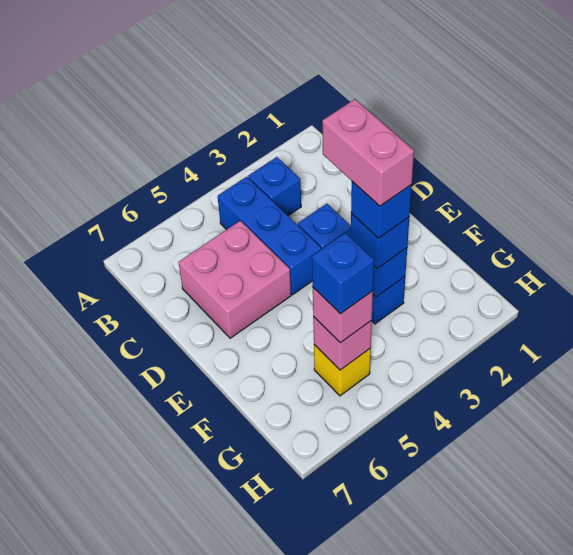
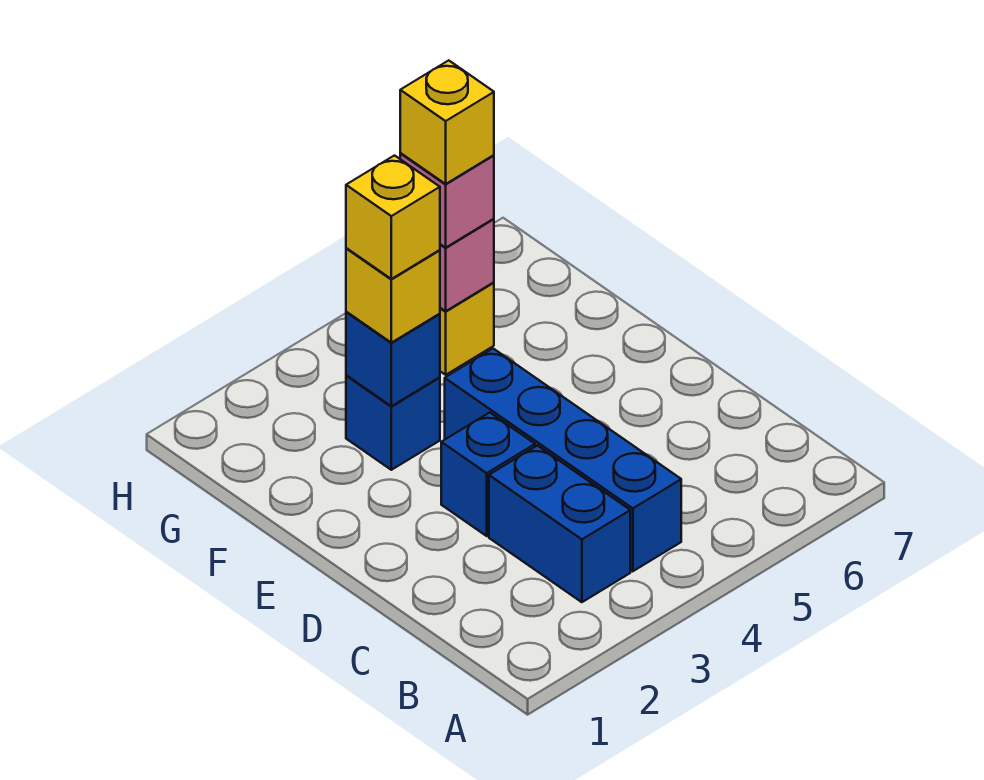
blue brick B3 level 1 -> blue brick B3:C3 level 1
blue brick B4:D4 level 1 -> blue brick B4:E4 level 1
pink brick C5:D6 level 1 -> none
pink brick E3:F3 level 5 -> none
blue brick F3 level 3 -> yellow brick F3 level 3
blue brick F3 level 4 -> yellow brick F3 level 4
blue brick G5 level 4 -> yellow brick G5 level 4

